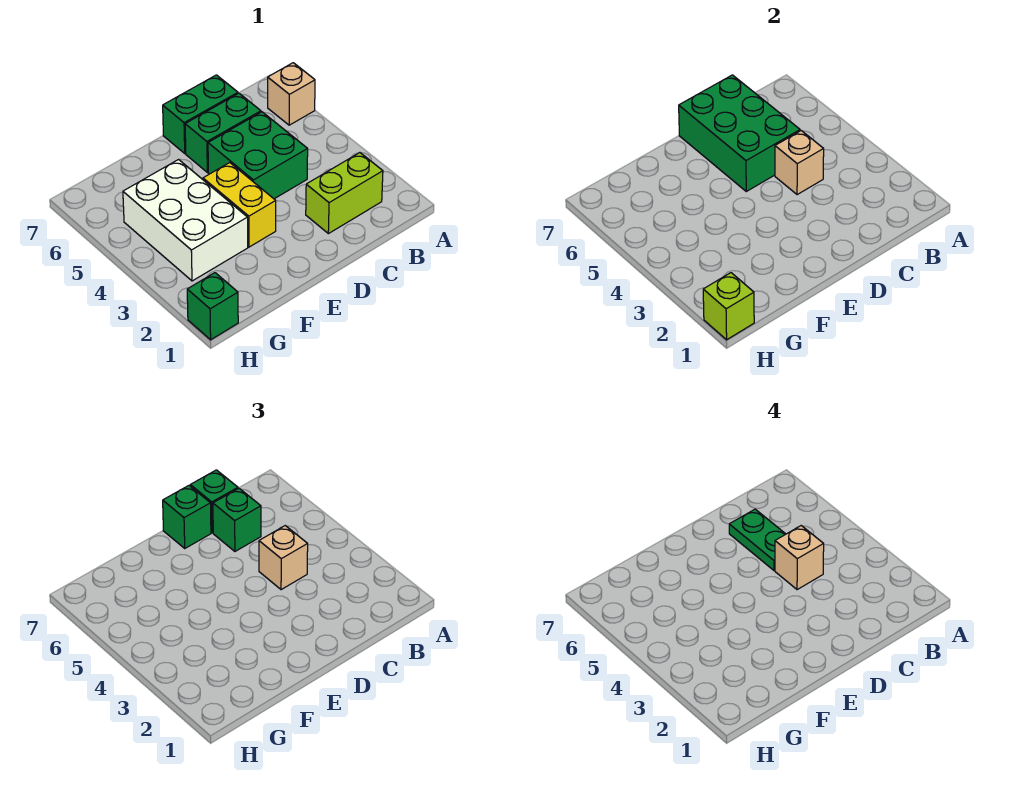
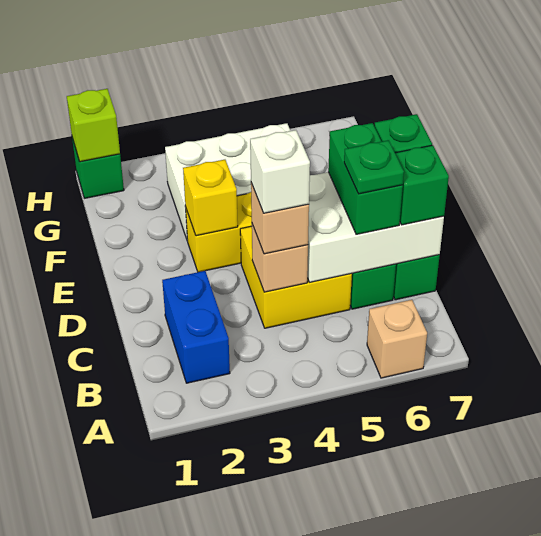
lime brick B2:C2 level 1 -> blue brick B2:C2 level 1
green brick C4:D5 level 1 -> yellow brick C4:D5 level 1
tan brick C4 level 4 -> white brick C4 level 4
green brick C5:D7 level 2 -> white brick C5:D7 level 2
green plate C5:C6 level 4 -> green plate C6 level 4
green brick C6 level 3 -> green brick C6:D6 level 3
none -> yellow brick E3 level 2

